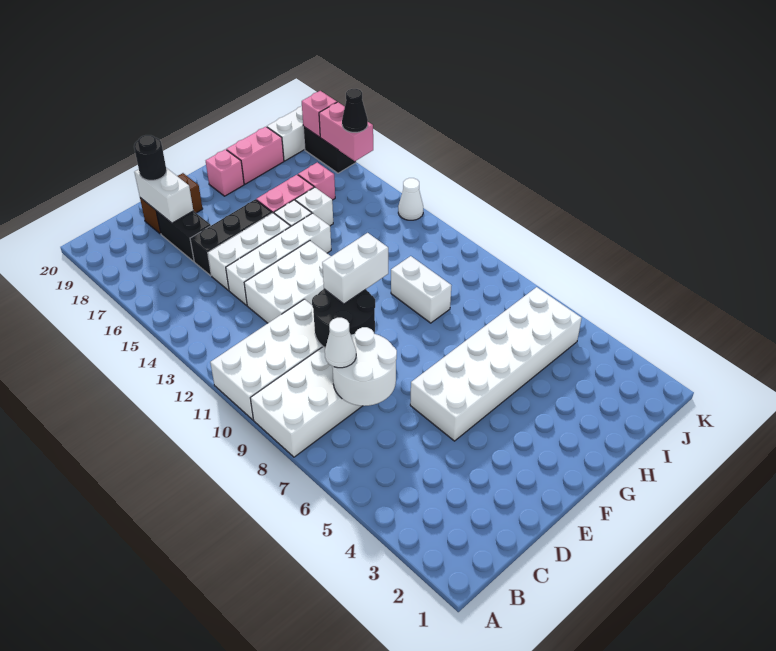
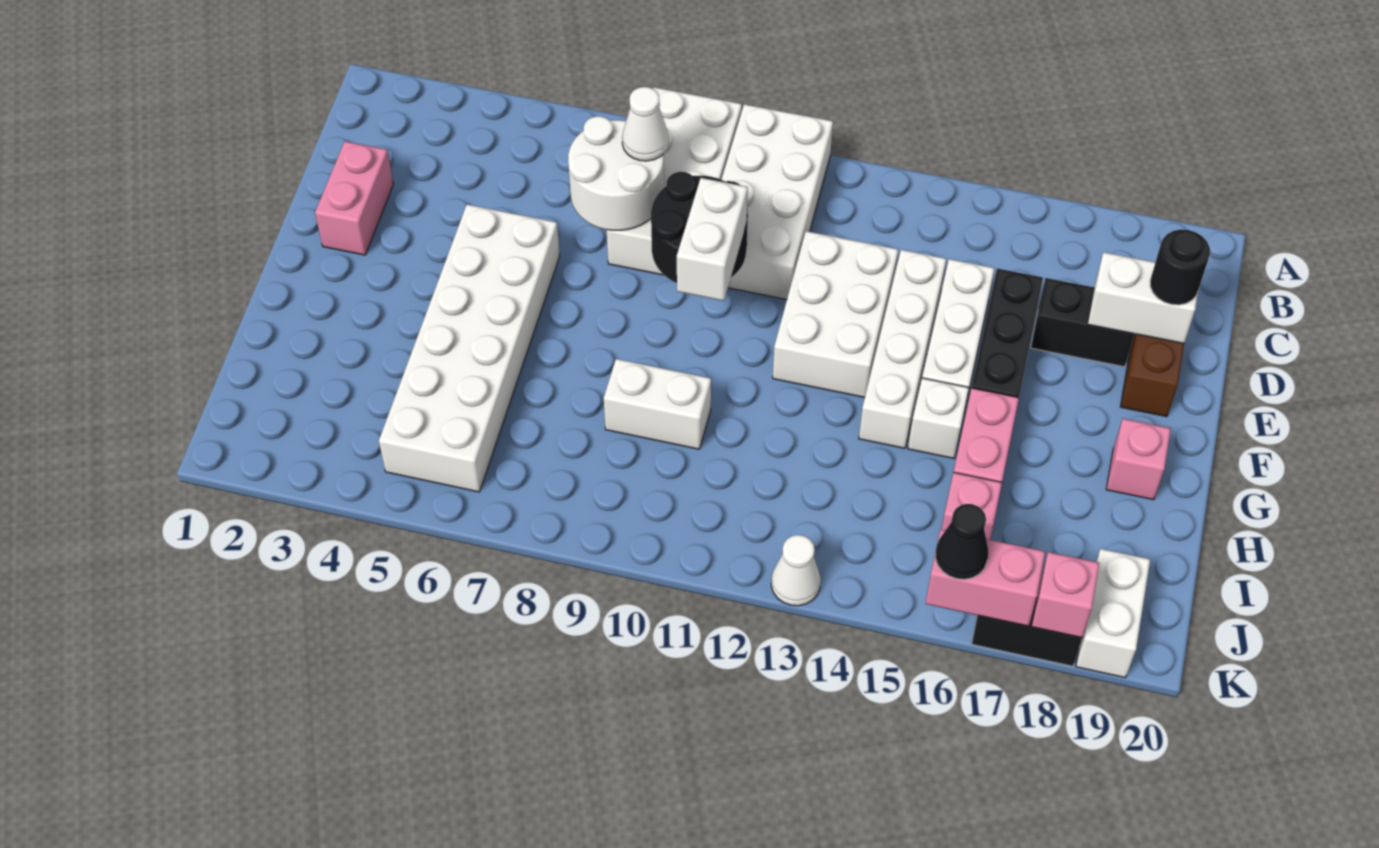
white brick H15 level 1 -> none
pink brick H19:I19 level 1 -> pink brick D2:E2 level 1

